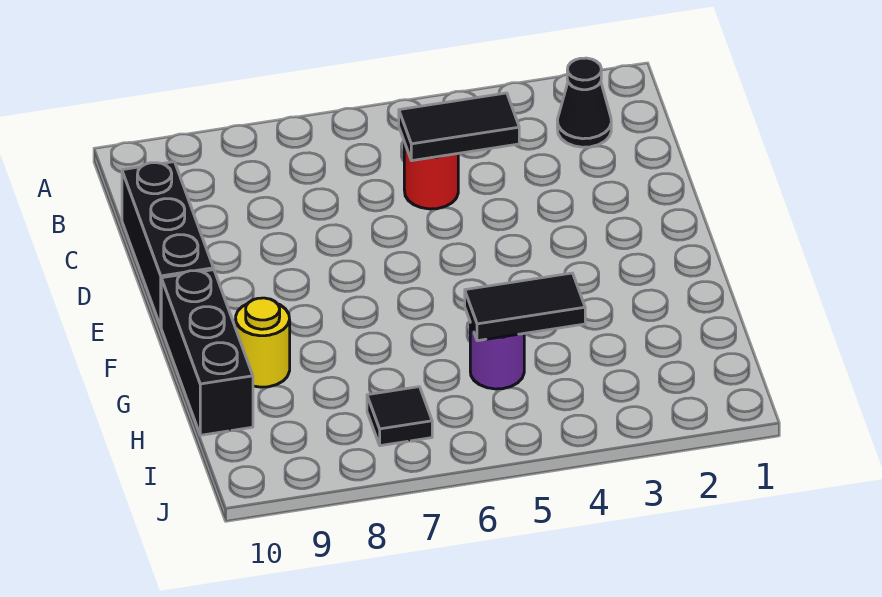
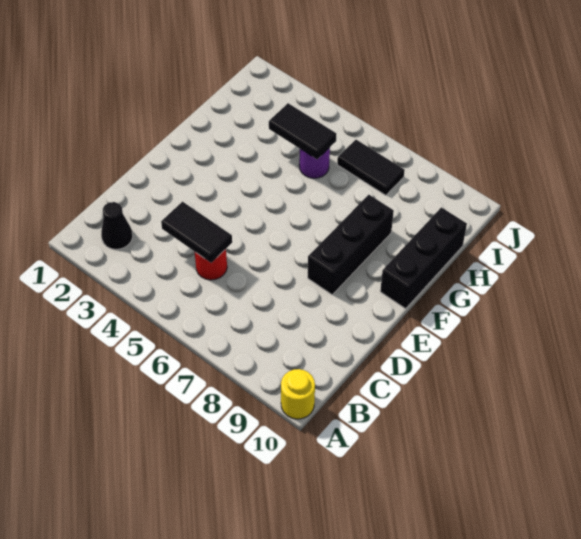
black brick C10:E10 level 1 -> black brick E8:G8 level 1
yellow round brick G9 level 1 -> yellow round brick A10 level 1
black tile I7 level 1 -> black tile I6:I7 level 1

